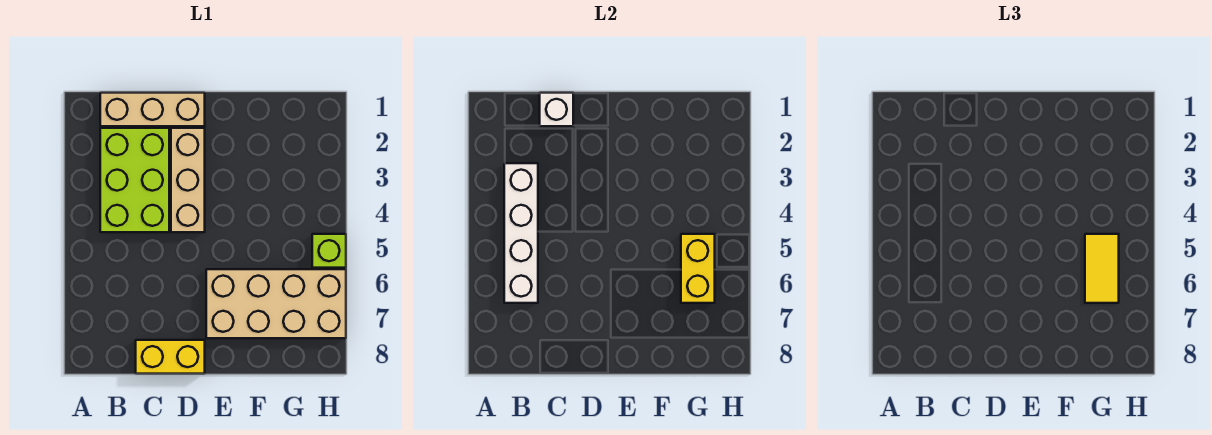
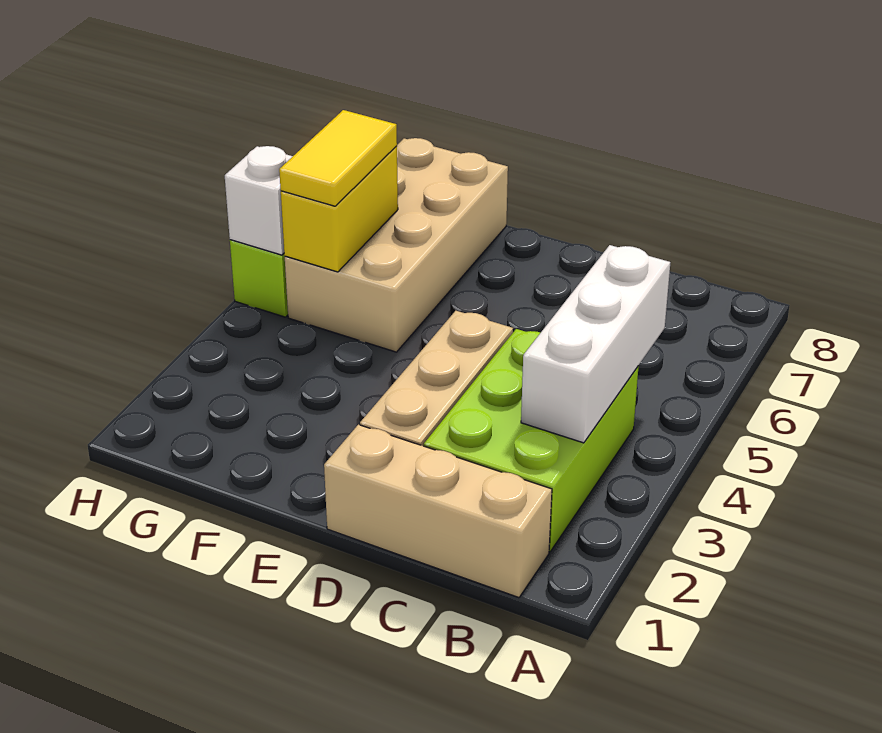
white brick B3:B6 level 2 -> white brick B3:B5 level 2
white brick C1 level 2 -> white brick H5 level 2
yellow brick C8:D8 level 1 -> none
tan brick E6:H7 level 1 -> tan brick F5:G8 level 1

